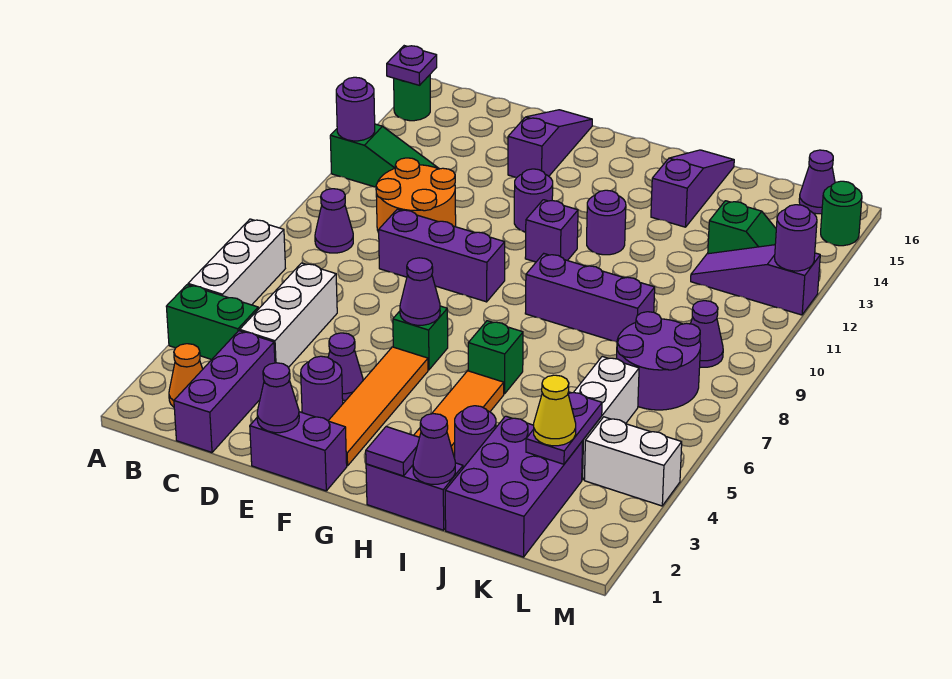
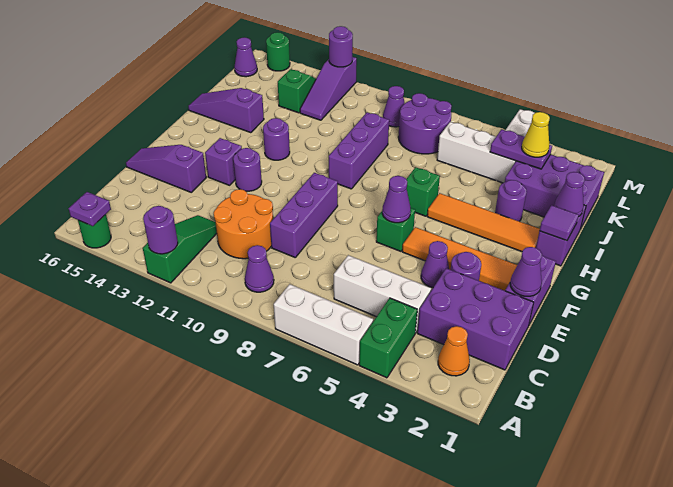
purple brick C1:C3 level 1 -> purple brick C1:D3 level 1
purple brick G11 level 1 -> purple brick F13 level 1

